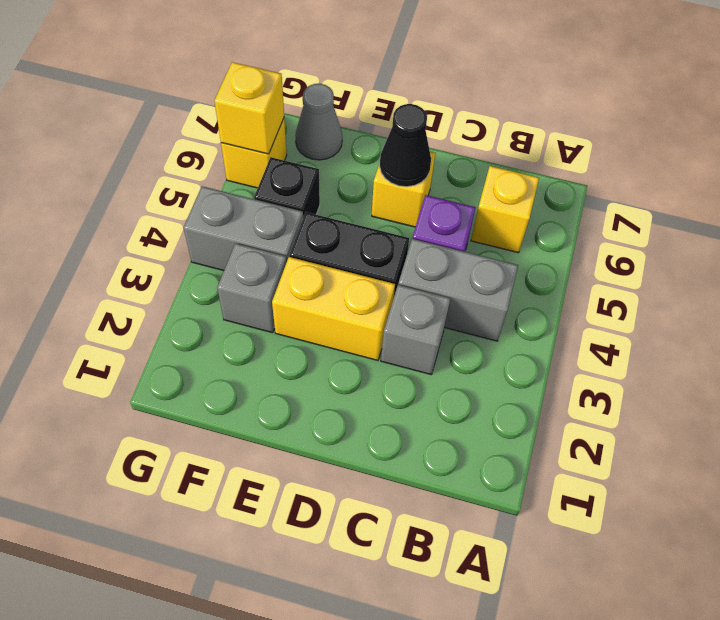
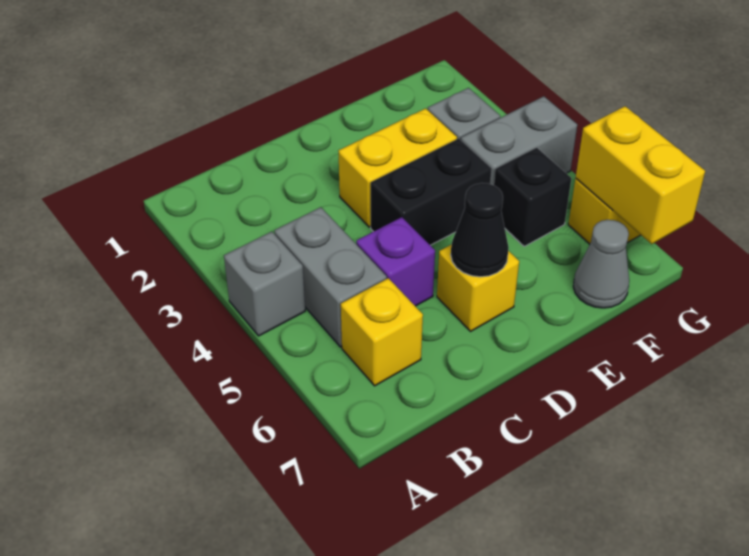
grey brick B4:C4 level 1 -> grey brick B4:B5 level 1
grey brick C3 level 1 -> grey brick A4 level 1
yellow brick G6 level 2 -> yellow brick G6:G7 level 2

